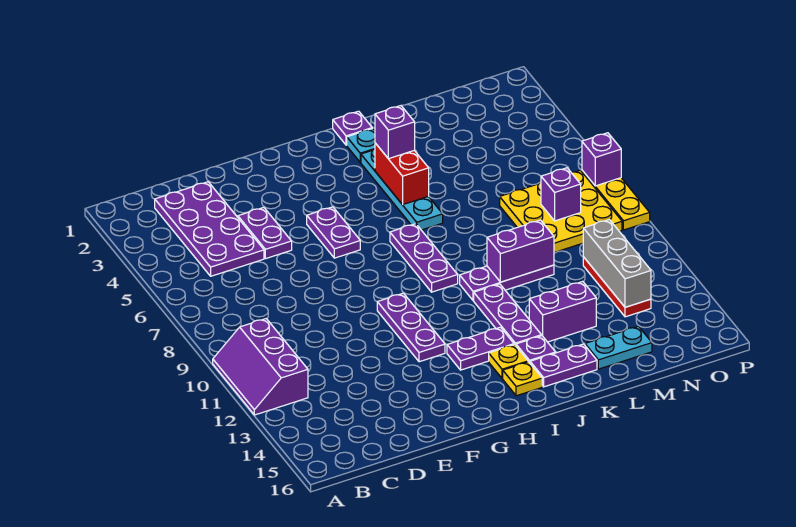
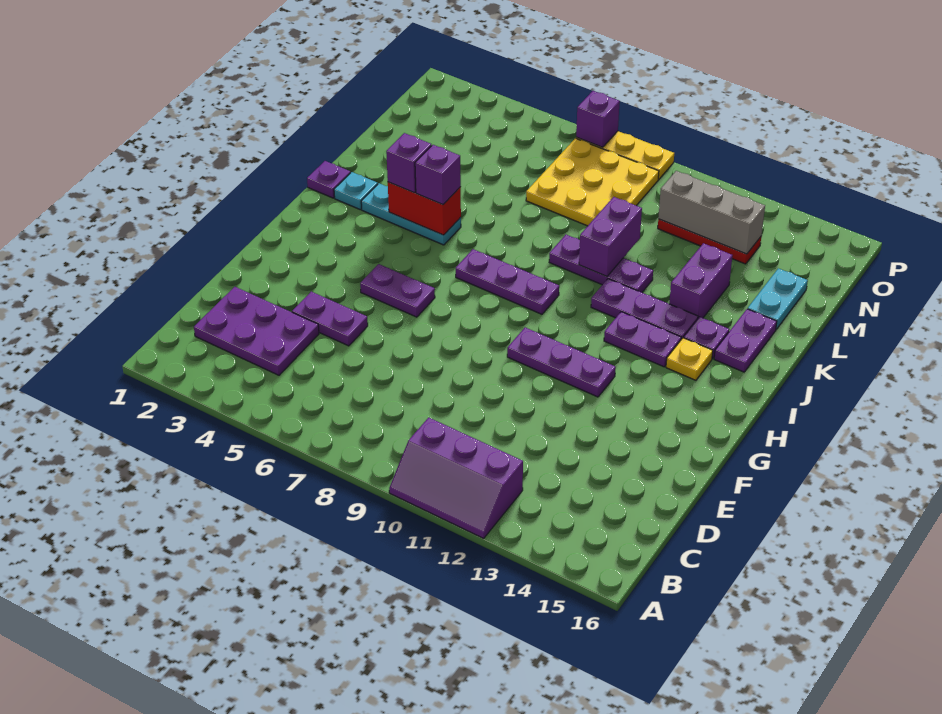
purple plate C2:D5 level 1 -> purple plate C2:D4 level 1
purple plate H13:I13 level 1 -> purple plate I12:I13 level 1
yellow plate I15 level 1 -> none
cyan plate J3:J6 level 1 -> cyan plate J3:J5 level 1
purple plate J10:L10 level 1 -> purple plate K9:K11 level 1
purple brick N8 level 2 -> purple brick J5 level 3

